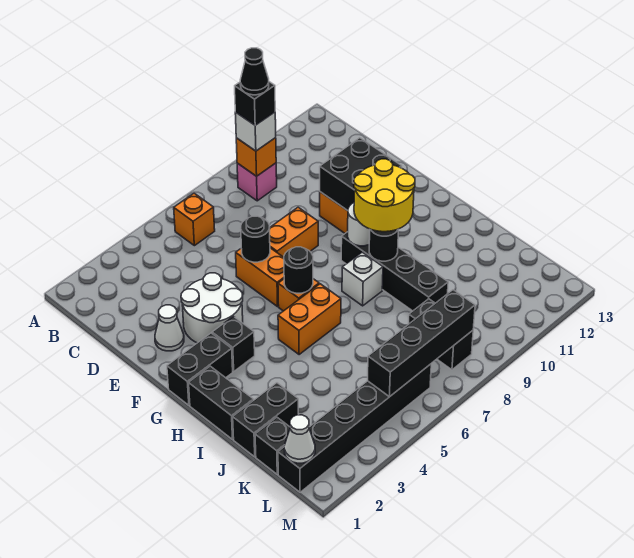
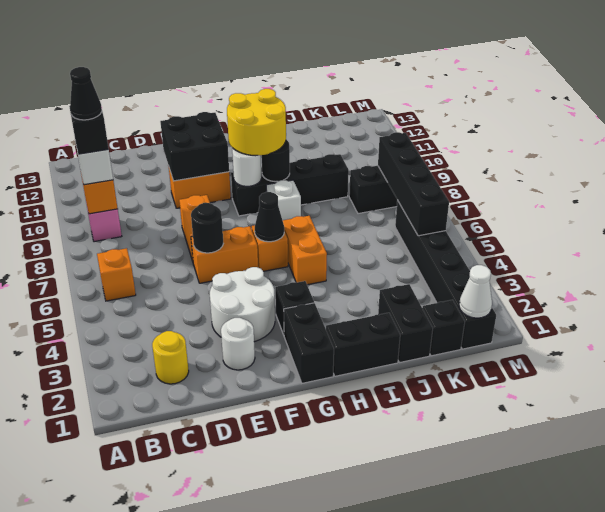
none -> yellow round brick C2 level 1
white cone E2 level 1 -> white round brick E2 level 1
black round brick G6 level 2 -> black cone G6 level 2

